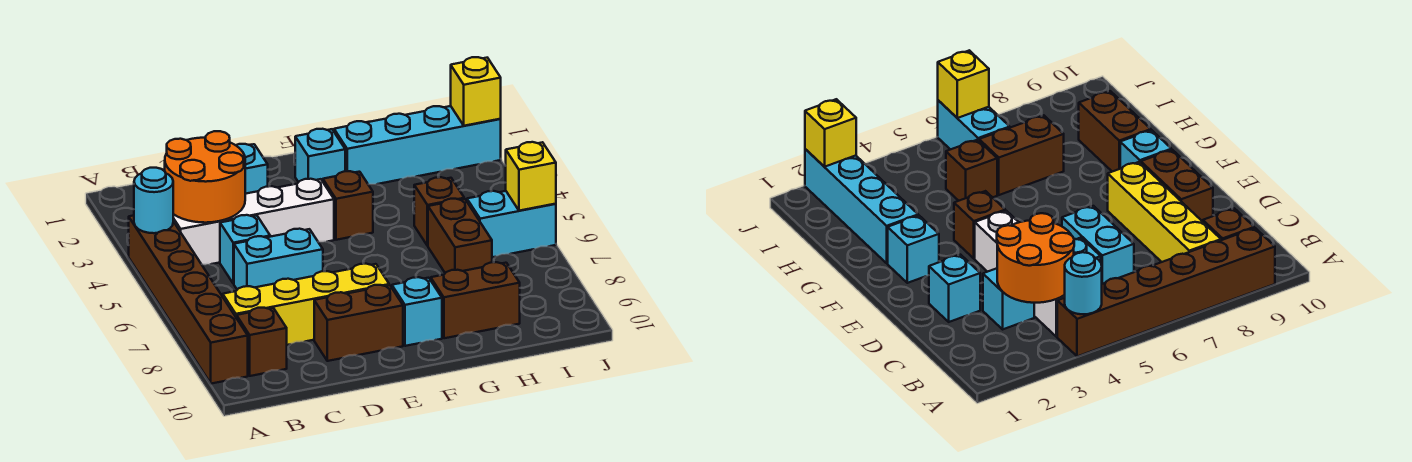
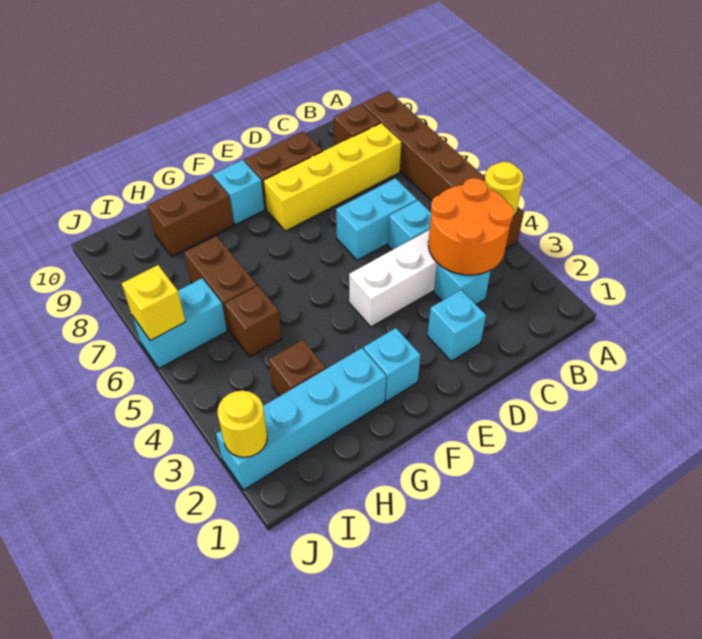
cyan round brick A4 level 2 -> yellow round brick A4 level 2
brown brick F4 level 1 -> brown brick H3 level 1
yellow brick J2 level 2 -> yellow round brick J2 level 2

